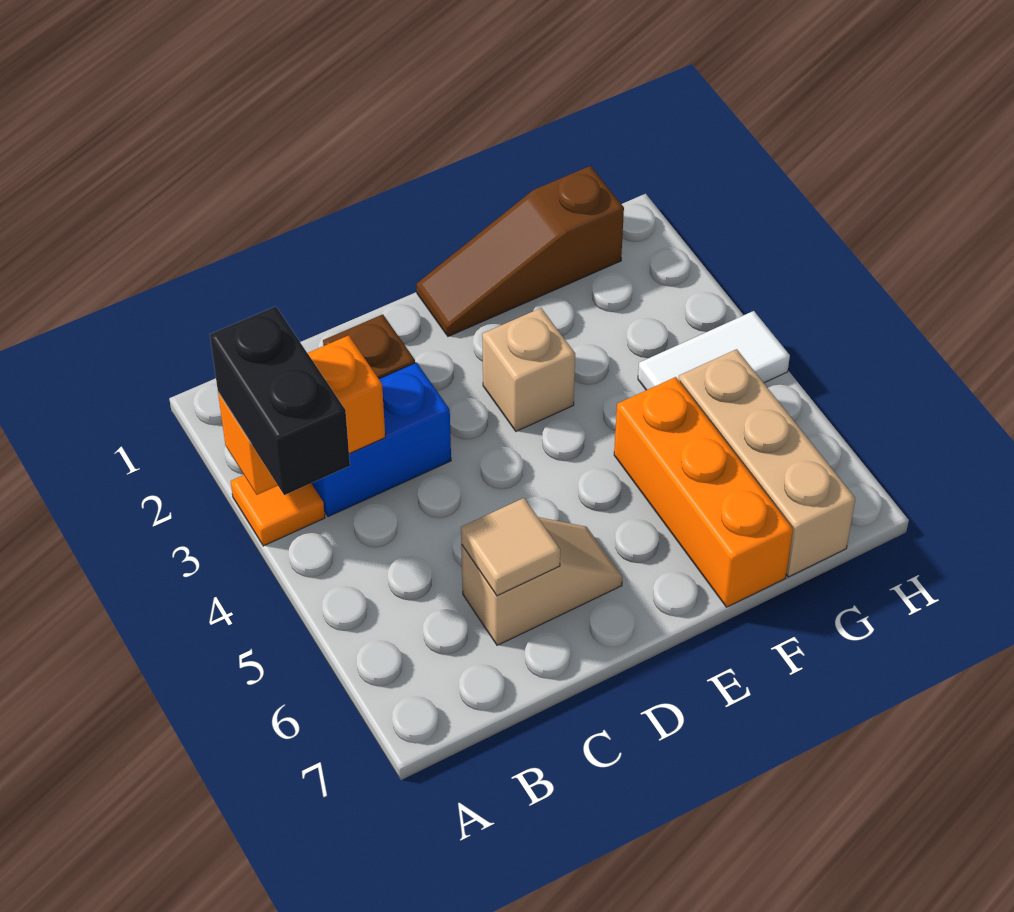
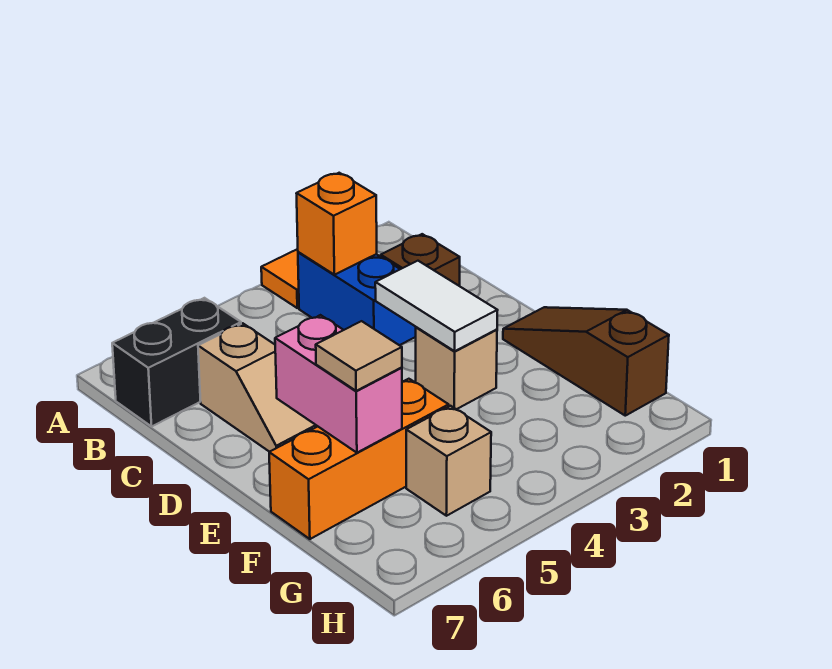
orange brick A3:B3 level 2 -> orange brick B3 level 2
black brick A3:A4 level 3 -> black brick B6:B7 level 1
tan tile C6 level 2 -> tan tile F6 level 3
none -> pink brick E6:F6 level 2
white tile G4:H4 level 1 -> white tile D3:E3 level 2
tan brick G5:G7 level 1 -> tan brick G5 level 1

